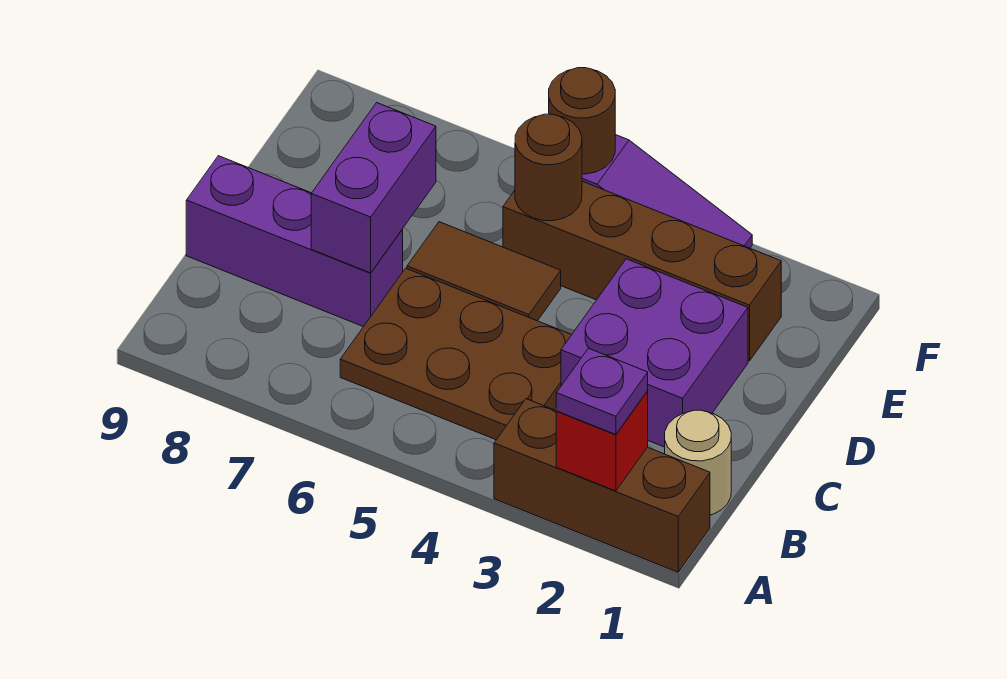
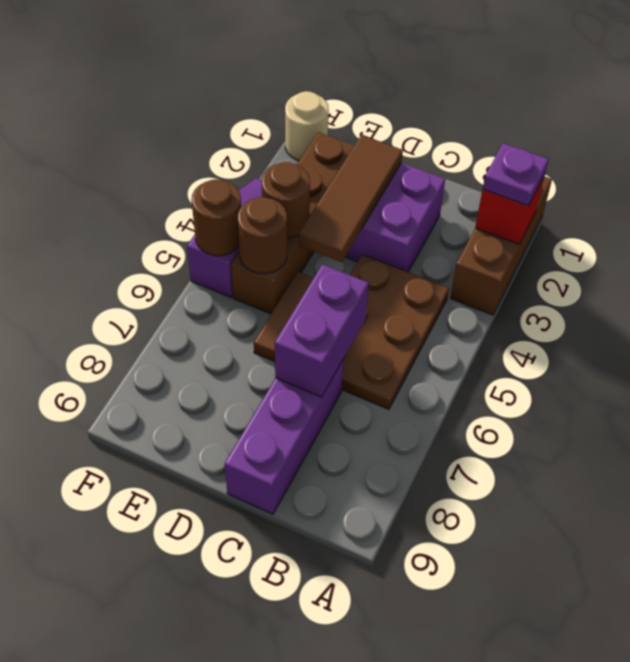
tan round brick B1 level 1 -> tan round brick F1 level 1
purple brick C7:D7 level 2 -> purple brick C6:C7 level 2
none -> brown tile D2:D4 level 2
none -> brown round brick E4 level 2

